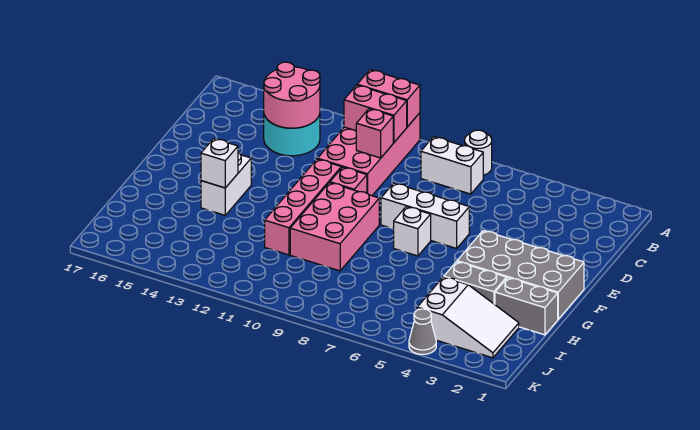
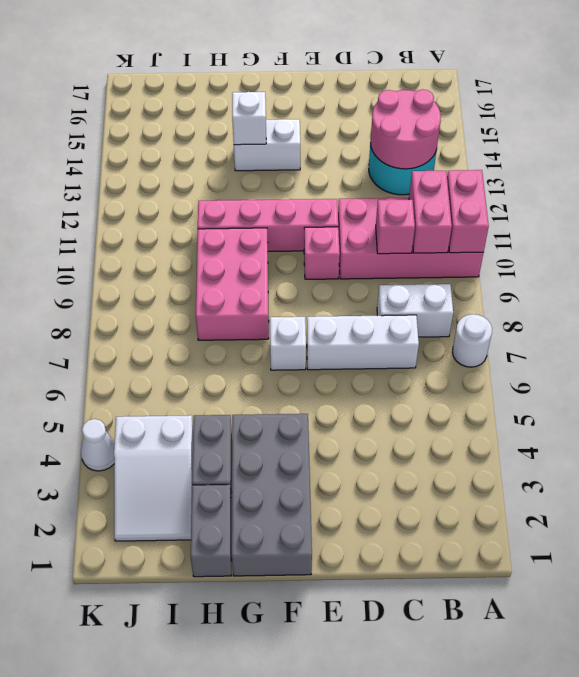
white brick B7:B8 level 1 -> white brick B8:C8 level 1
white brick E6:E8 level 1 -> white brick C7:E7 level 1
pink brick F9:H10 level 1 -> pink brick G8:H10 level 1
grey cone K4 level 1 -> white cone K4 level 1

